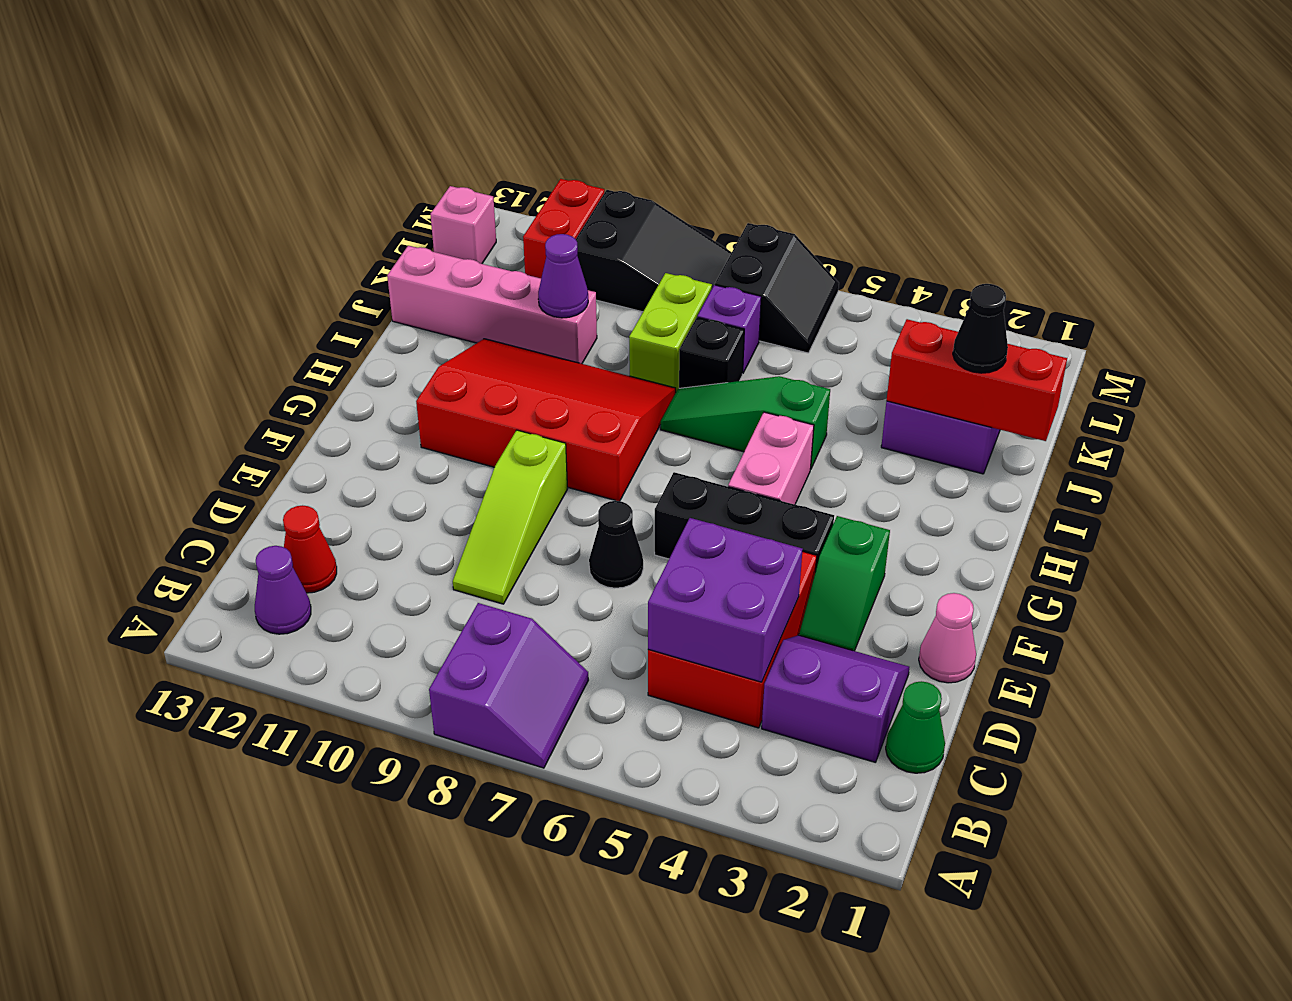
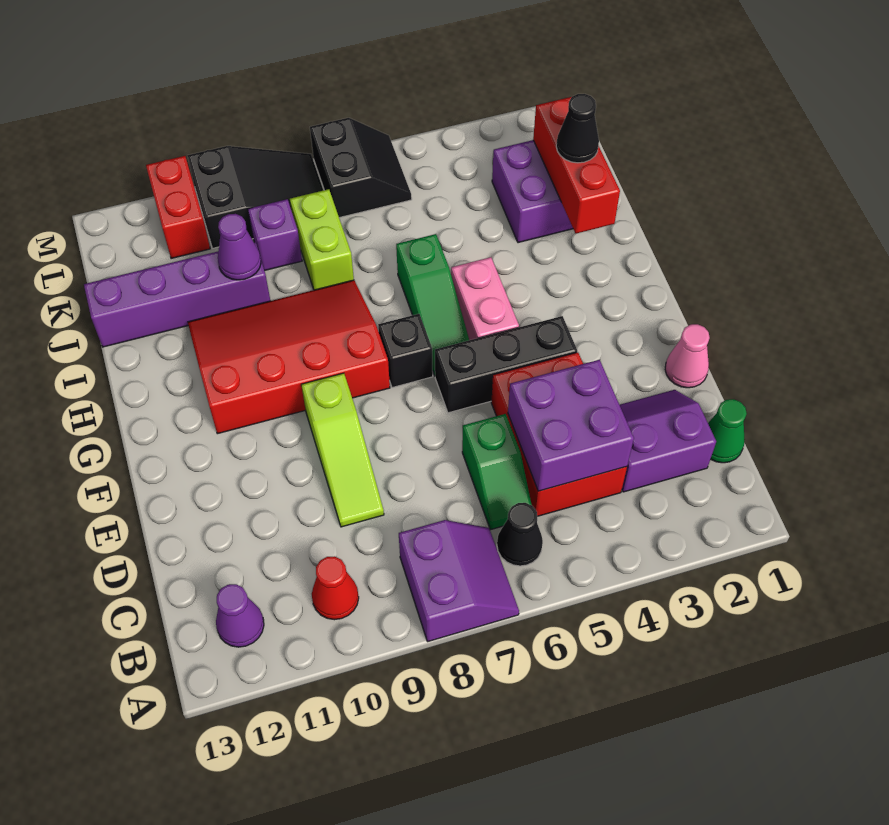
red cone C12 level 1 -> red cone B10 level 1
green slope E3:F3 level 1 top F -> green slope C6:D6 level 1 top D
black cone E7 level 1 -> black cone B6 level 1
green slope I5:I7 level 1 top 5 -> green slope G6:I6 level 1 top I
red brick J1:J3 level 2 -> red brick I2:K2 level 2
black brick J7 level 1 -> black brick G7 level 1
pink brick J10:J13 level 1 -> purple brick J10:J13 level 1
purple brick K7 level 1 -> purple brick K9 level 1
pink brick L13 level 1 -> none

